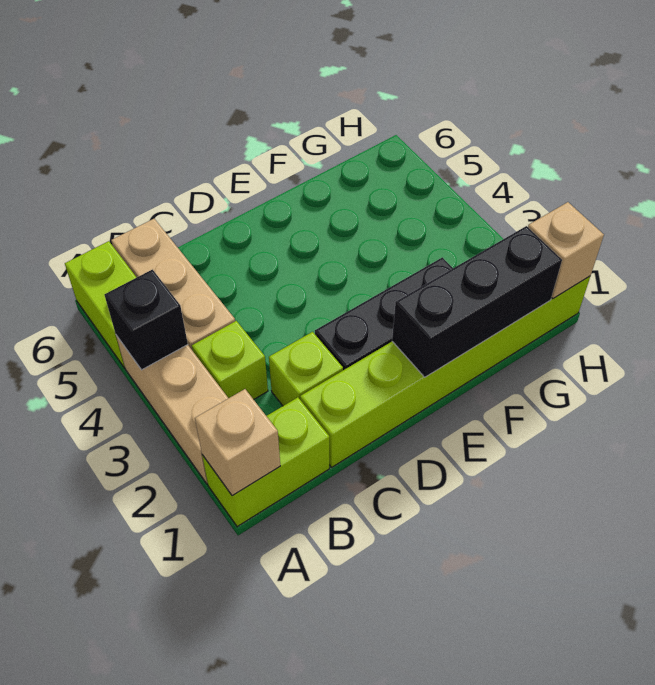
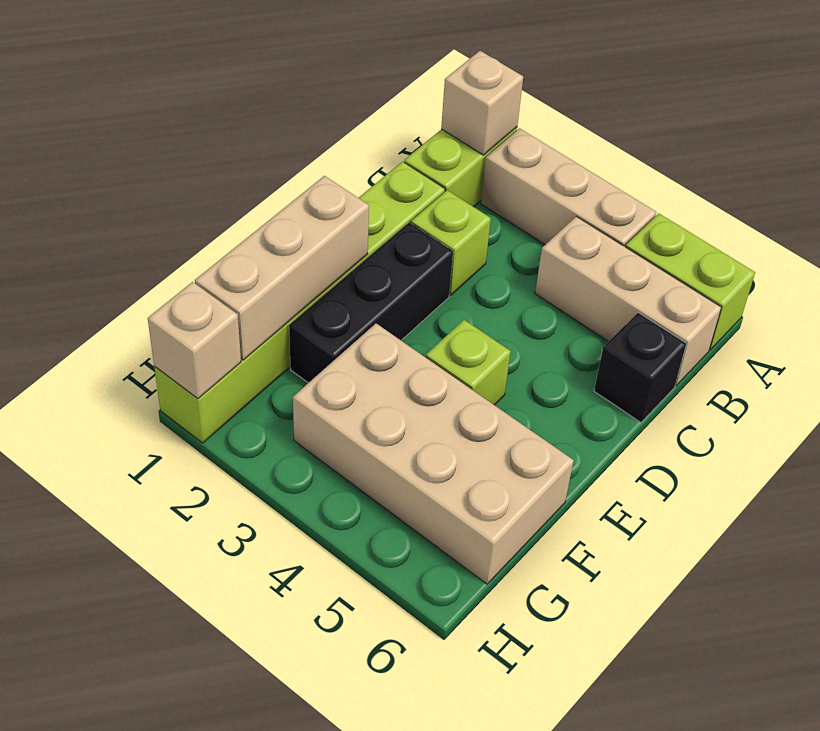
black brick A4 level 2 -> black brick C6 level 1
lime brick B3 level 1 -> lime brick E4 level 1
black brick E1:G1 level 2 -> tan brick E1:G1 level 2
none -> tan brick F3:G6 level 1

